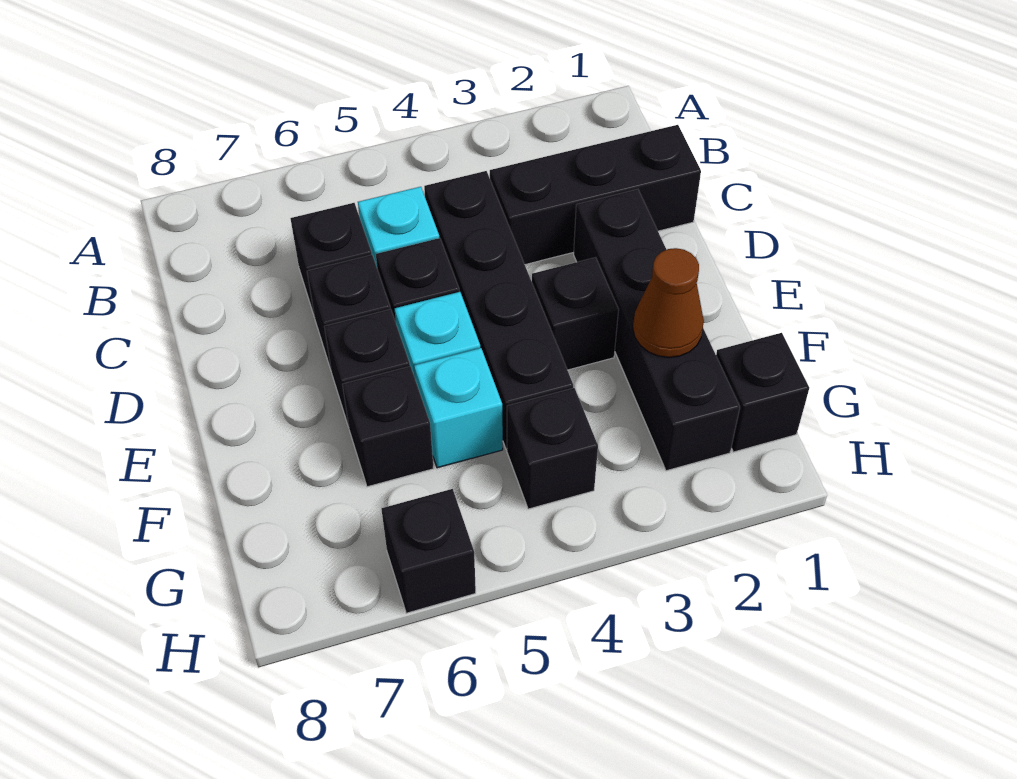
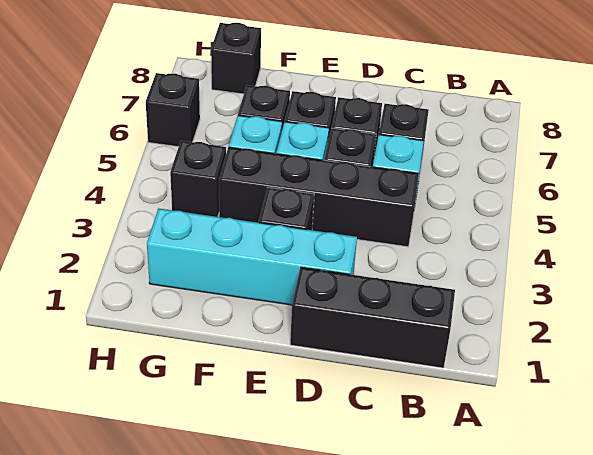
black brick C1:C3 level 1 -> black brick B1:D1 level 1
black brick D2:G2 level 1 -> cyan brick D2:G2 level 1
brown cone F2 level 2 -> none
black brick G1 level 1 -> black brick G8 level 1

